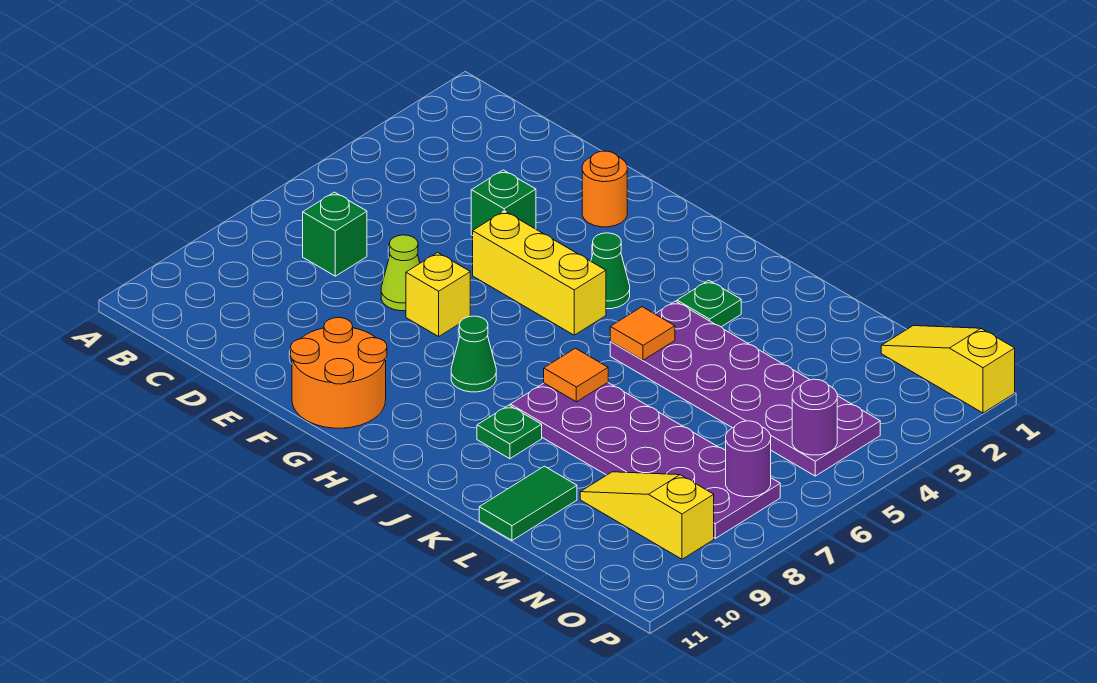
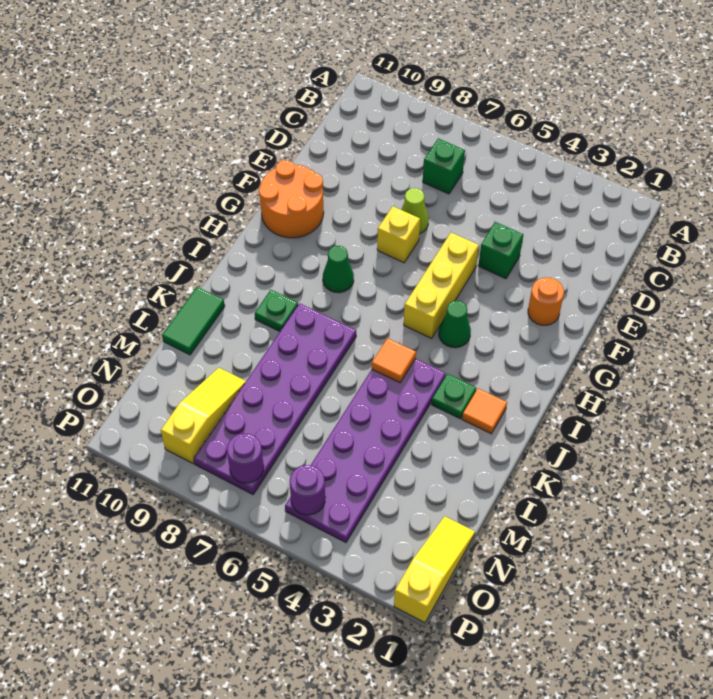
orange tile J7 level 2 -> orange tile J2 level 1
green tile L10:L11 level 1 -> green tile K11:L11 level 1

